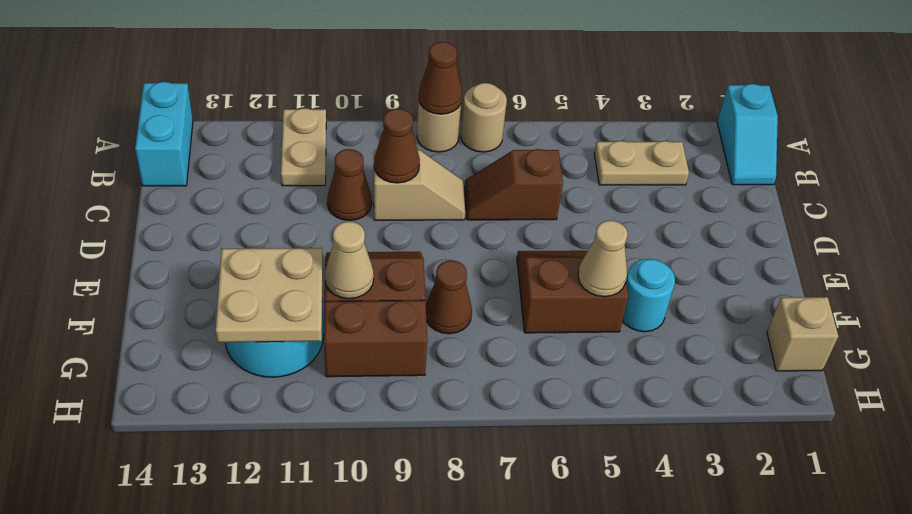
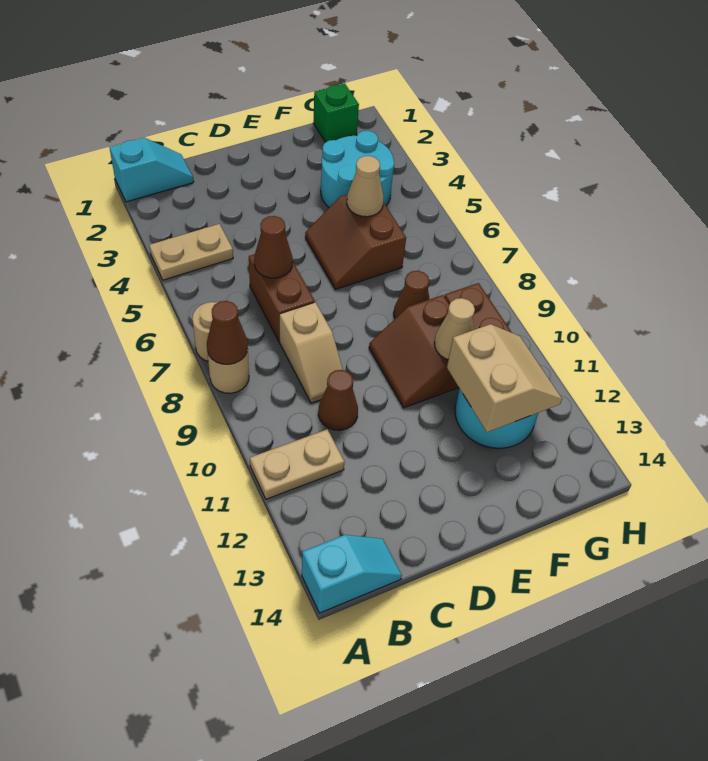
cyan brick A14:B14 level 1 -> cyan slope A14:B14 level 1 top A
tan plate B3:B4 level 1 -> tan plate A4:B4 level 1
brown slope C6:C7 level 1 top 6 -> brown brick C6:C7 level 1
tan slope C8:C9 level 1 top 9 -> tan slope C8:C9 level 1 top 8
brown cone C9 level 2 -> brown cone C6 level 2
cyan round brick F4 level 1 -> cyan round brick F3:G4 level 1
tan plate F11:G12 level 2 -> tan slope F11:G12 level 2 top F
tan brick G1 level 1 -> green brick G1 level 1

